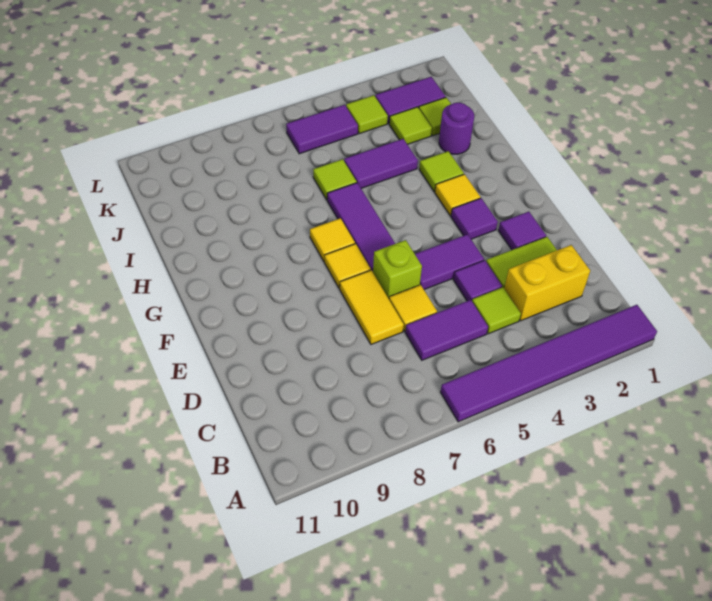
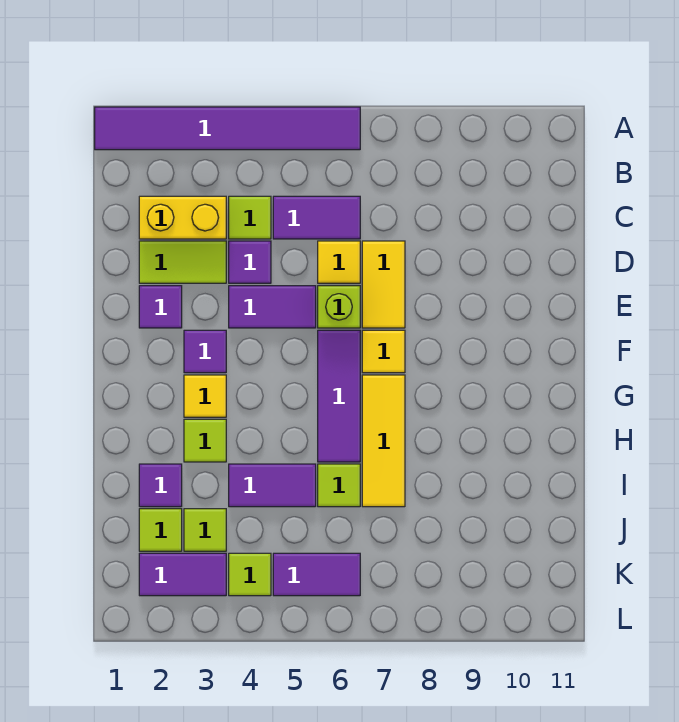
yellow tile G7 level 1 -> yellow tile G7:I7 level 1
purple round brick I2 level 1 -> purple tile I2 level 1

